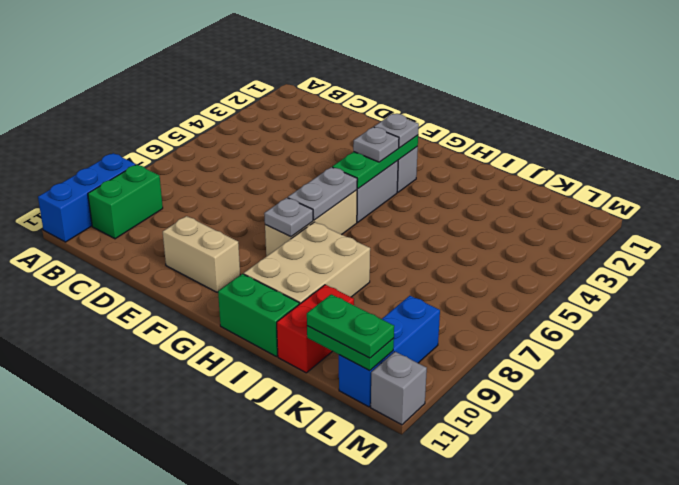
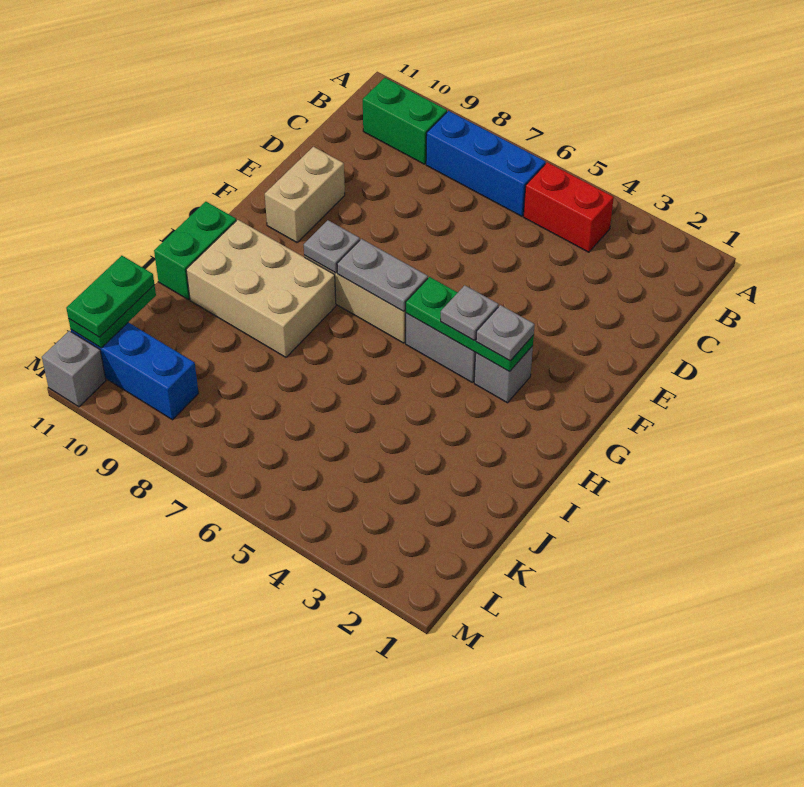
blue brick A9:A11 level 1 -> blue brick B6:B8 level 1
red brick J10:J11 level 1 -> red brick B4:B5 level 1

